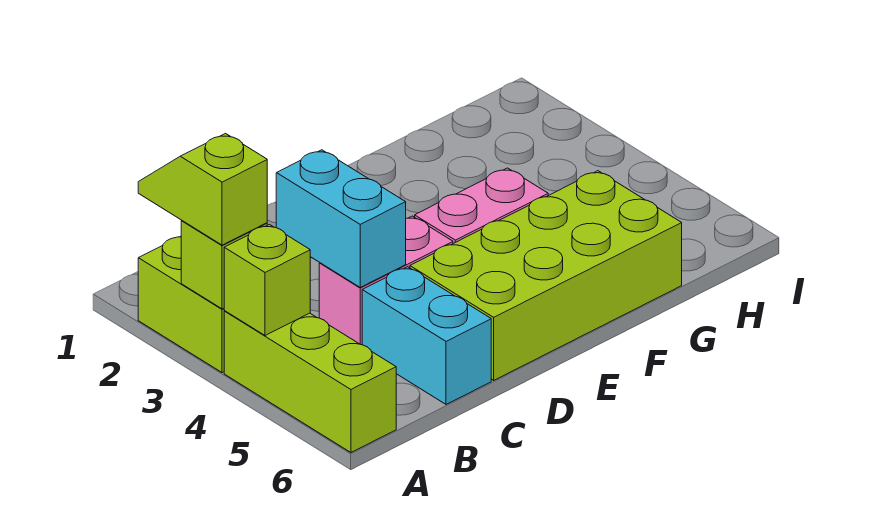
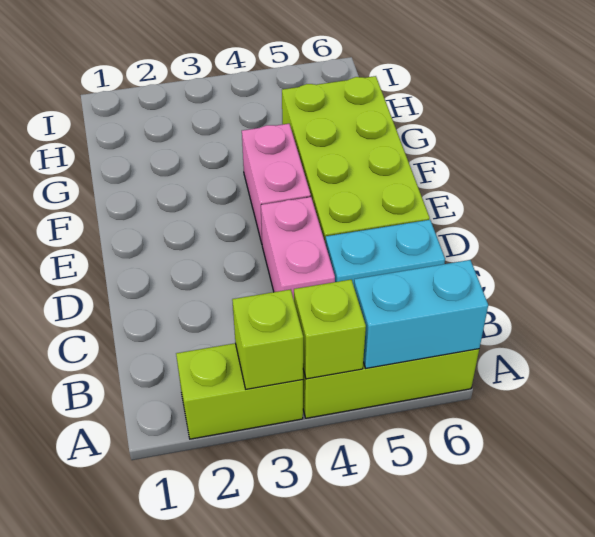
lime slope A2:A3 level 3 top 3 -> none
cyan brick C3:C4 level 2 -> cyan brick A5:A6 level 2

